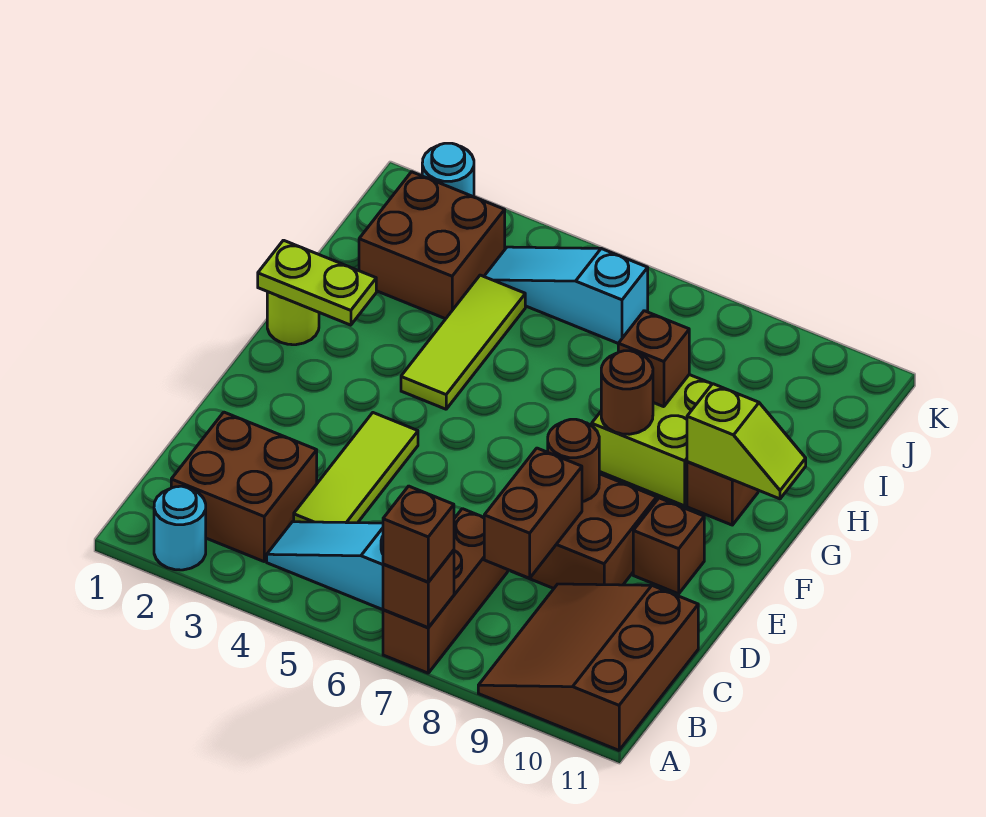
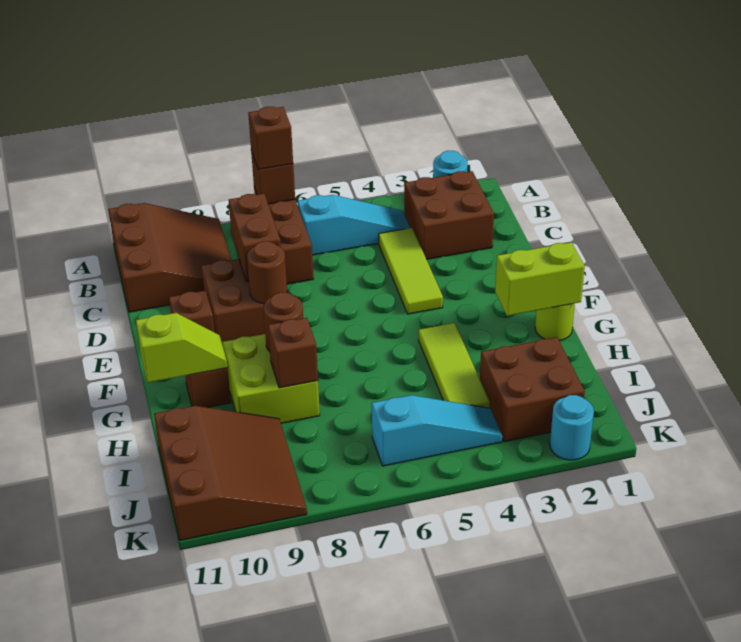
lime plate G1:G2 level 2 -> lime brick G1:G2 level 2
lime slope G10:G11 level 2 top 10 -> lime slope G10:G11 level 2 top 11
none -> brown slope I9:K11 level 1 top 11

